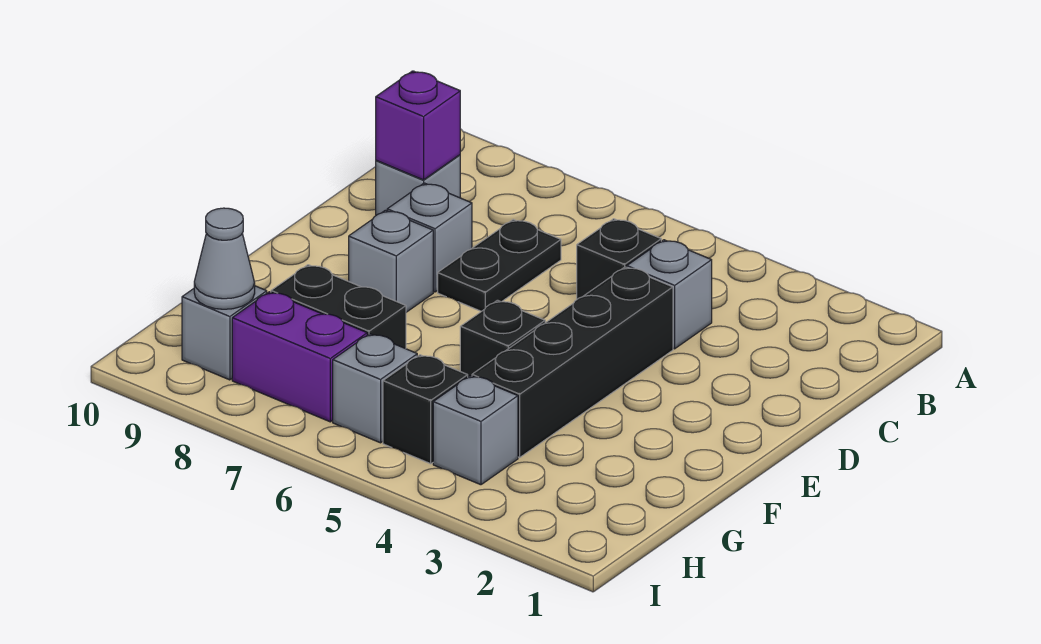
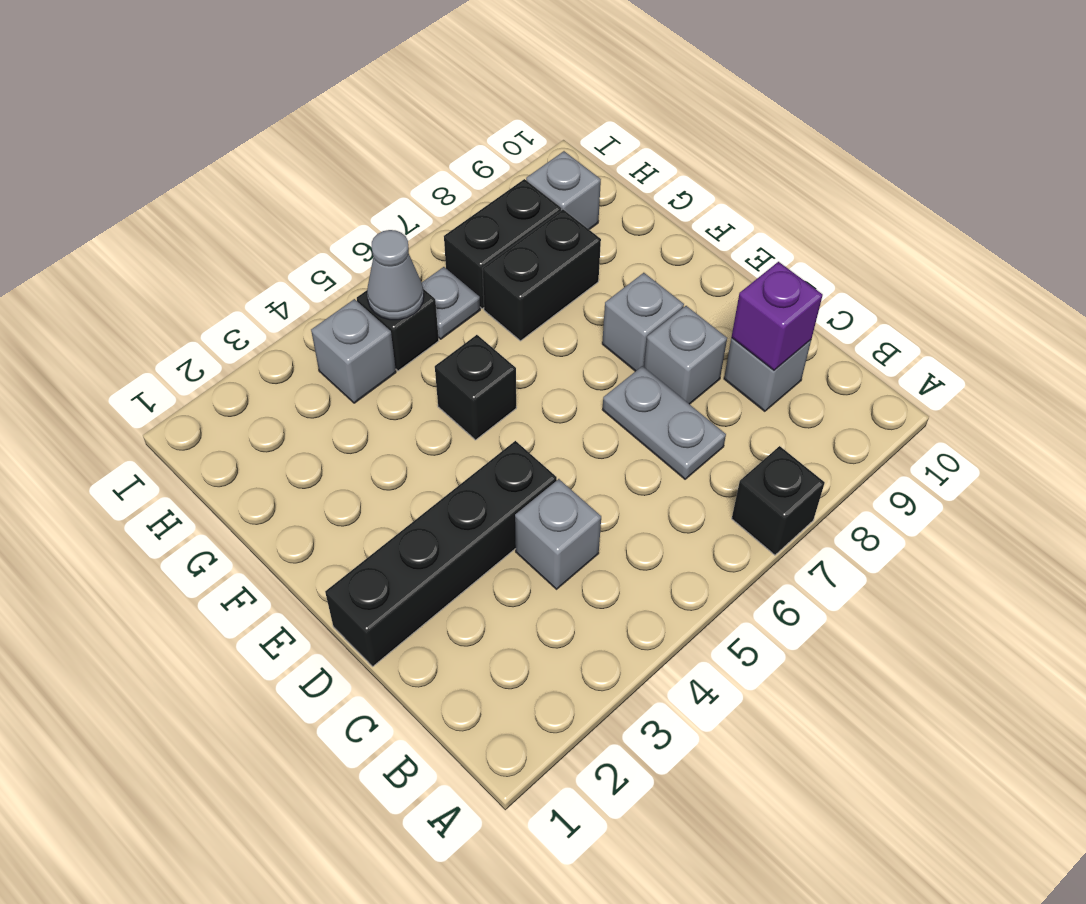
black brick C5 level 1 -> black brick A7 level 1
black plate C7:D7 level 1 -> grey plate C7:D7 level 1
black brick D4:G4 level 1 -> black brick D1:D4 level 1
grey brick H6 level 1 -> grey plate H6 level 1
purple brick H7:H8 level 1 -> black brick H7:H8 level 1
grey cone H9 level 2 -> grey cone H5 level 2

